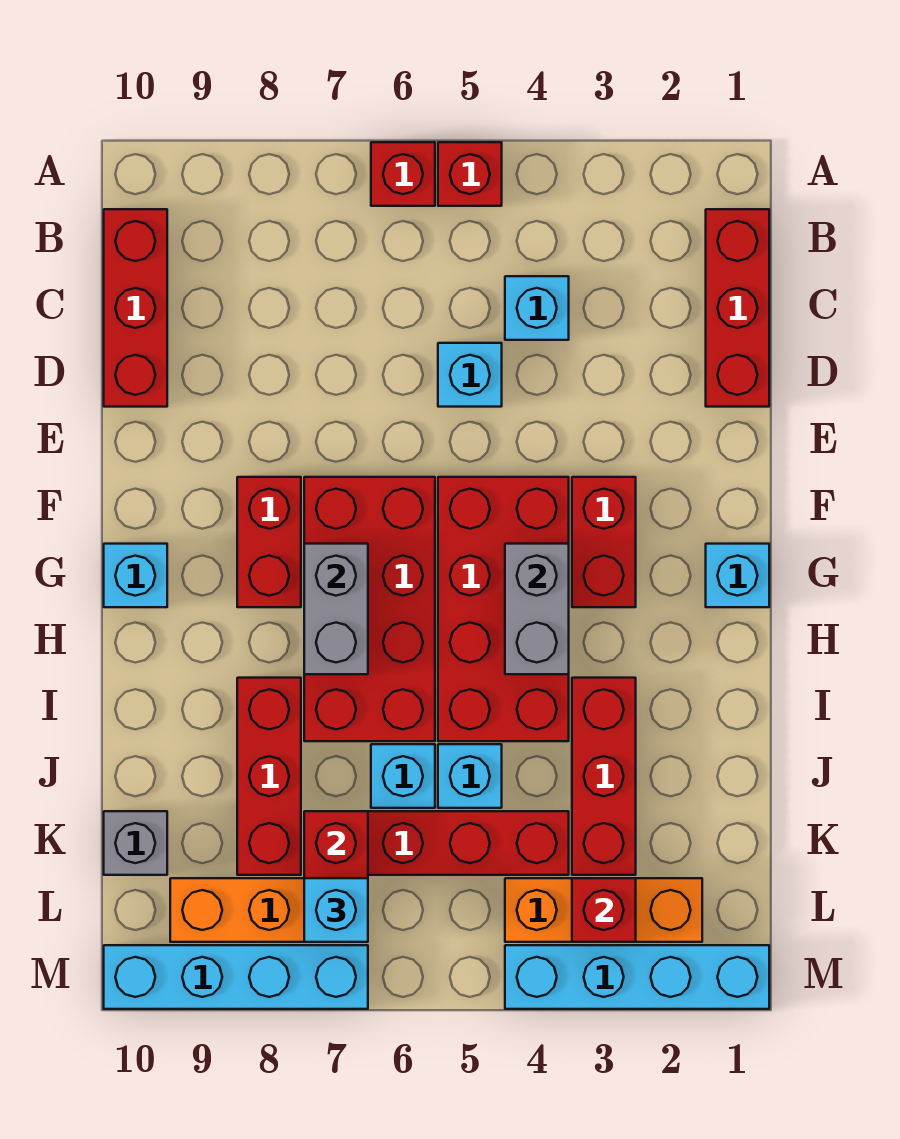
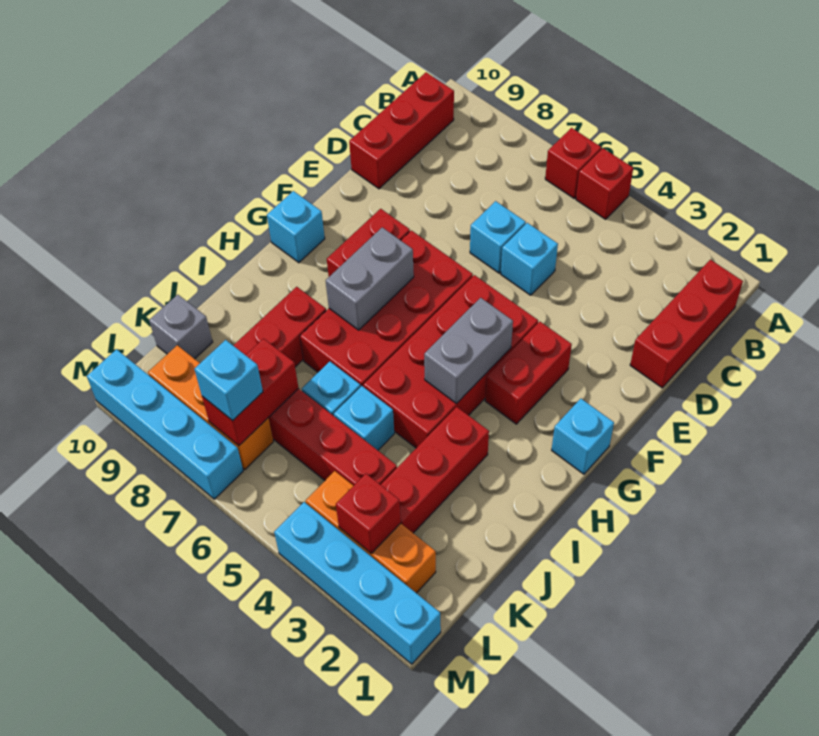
cyan brick C4 level 1 -> cyan brick D6 level 1

